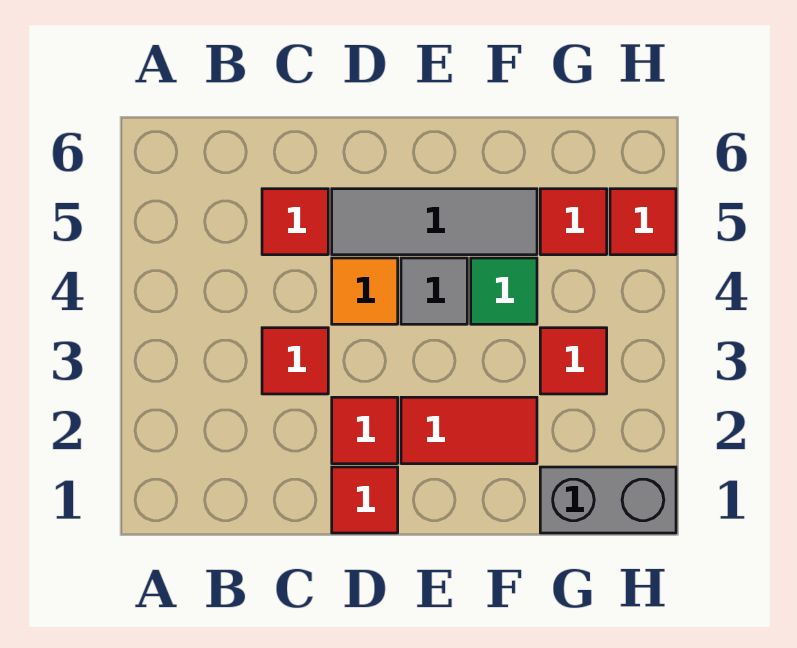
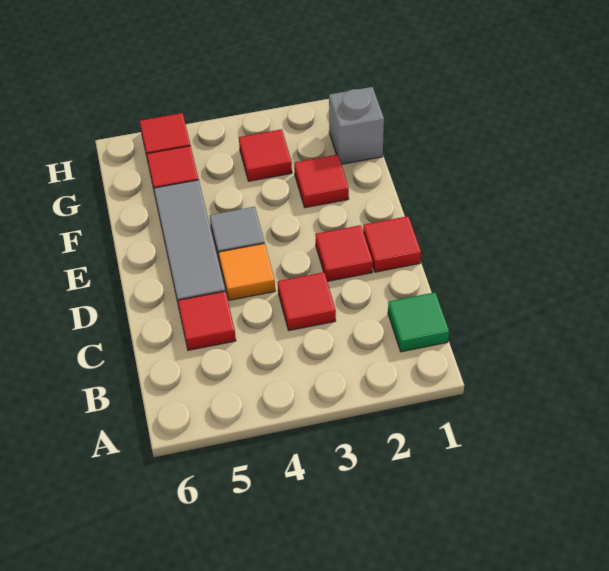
red tile E2:F2 level 1 -> red tile F2 level 1
green tile F4 level 1 -> green tile B1 level 1
grey brick G1:H1 level 1 -> grey brick G1 level 1

